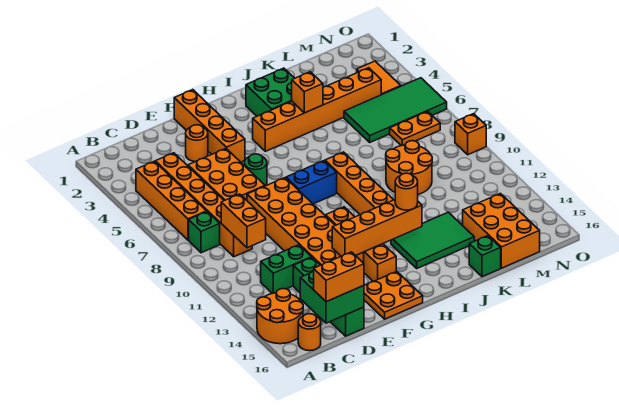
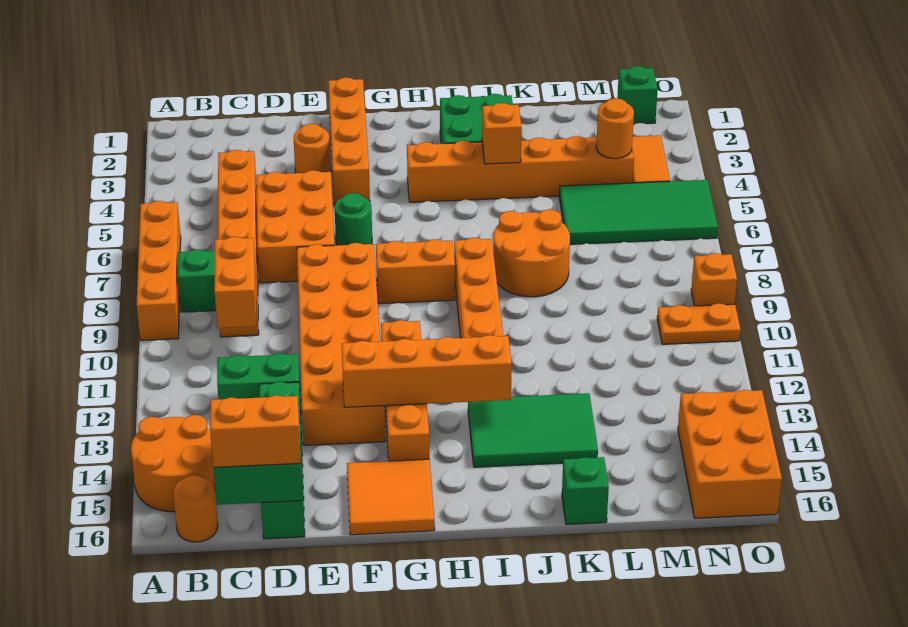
orange brick B4:B7 level 1 -> orange brick A6:A9 level 1
orange plate F15:G16 level 1 -> orange tile F15:G16 level 1
blue brick G8:H8 level 1 -> orange brick G8:H8 level 1
orange round brick I13 level 3 -> orange round brick M4 level 2
orange round brick K9:L10 level 1 -> orange round brick J7:K8 level 1
orange brick L14:M16 level 1 -> orange brick N14:O16 level 1
orange plate M7:N7 level 1 -> orange plate N10:O10 level 1
none -> green brick N1 level 1

